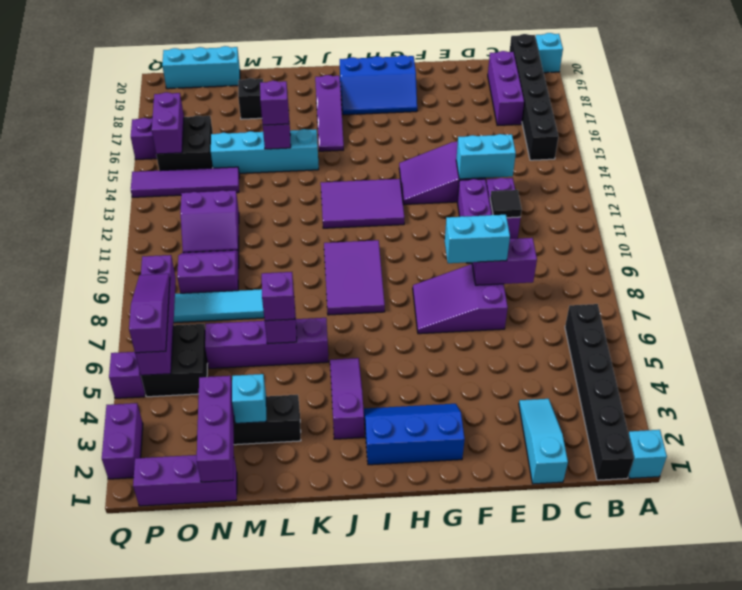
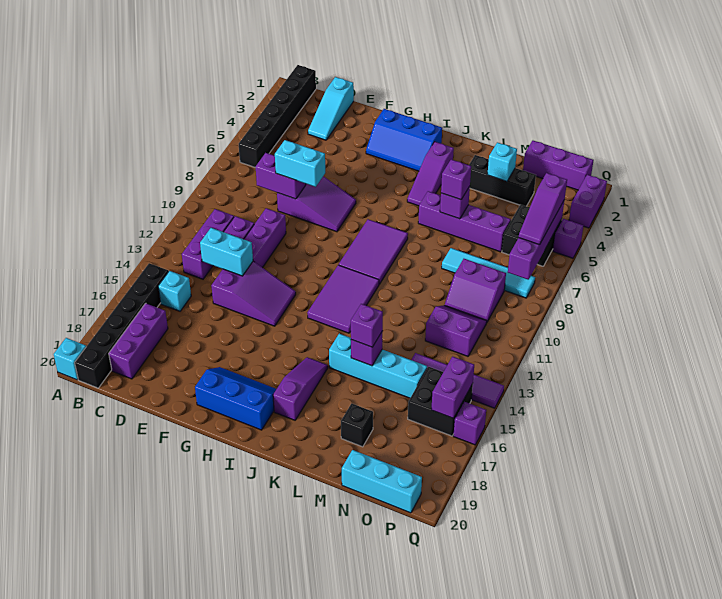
cyan brick A1 level 1 -> cyan brick C15 level 1
black tile D11 level 2 -> none
purple tile H12:J13 level 1 -> purple tile I11:J13 level 1
purple brick N1:N3 level 2 -> purple brick C11:C13 level 1

